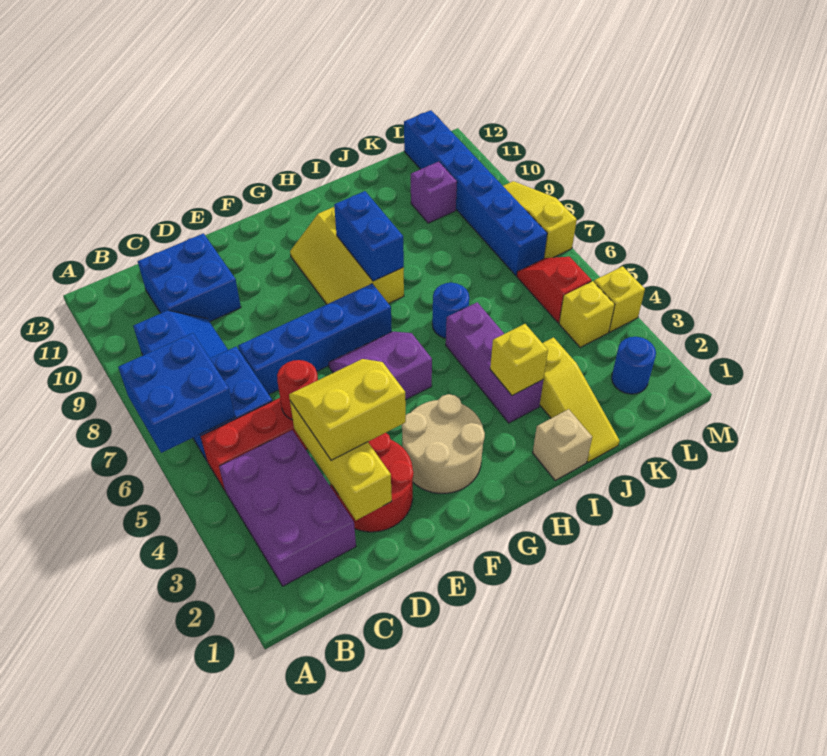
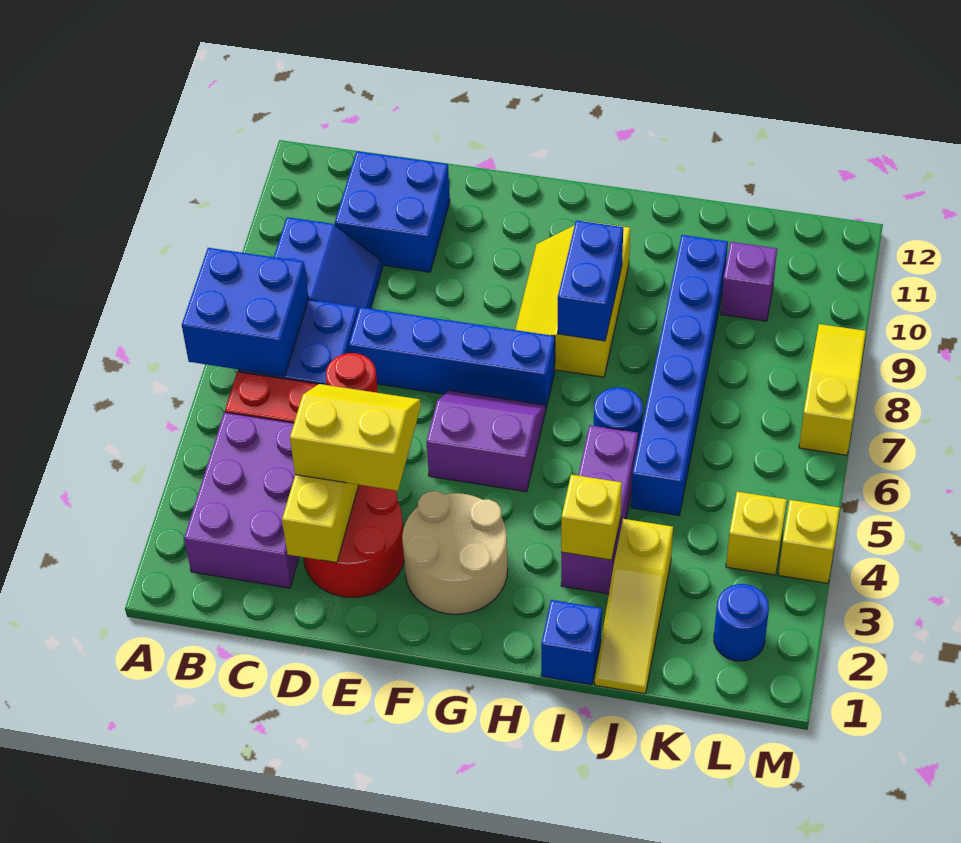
tan brick I1 level 1 -> blue brick I1 level 1
red slope L5:L6 level 1 top 5 -> none
blue brick L7:L12 level 1 -> blue brick J5:J10 level 1

